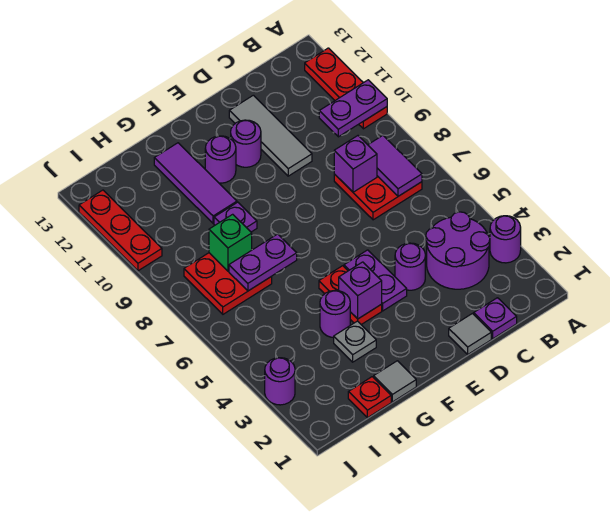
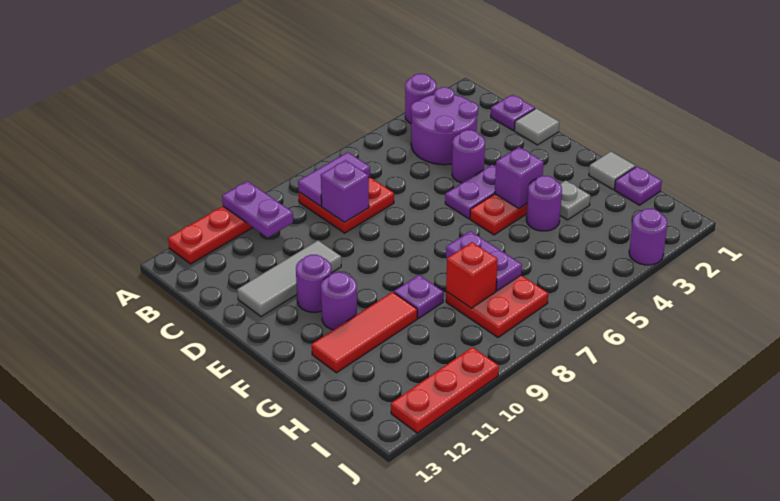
purple tile G10:G12 level 1 -> red tile G10:G12 level 1
red plate H1 level 1 -> purple plate H1 level 1
green brick H8 level 2 -> red brick H8 level 2

